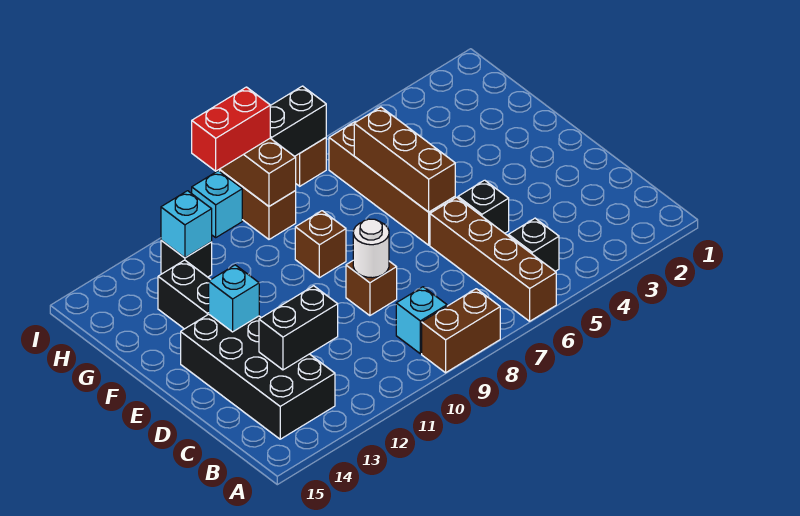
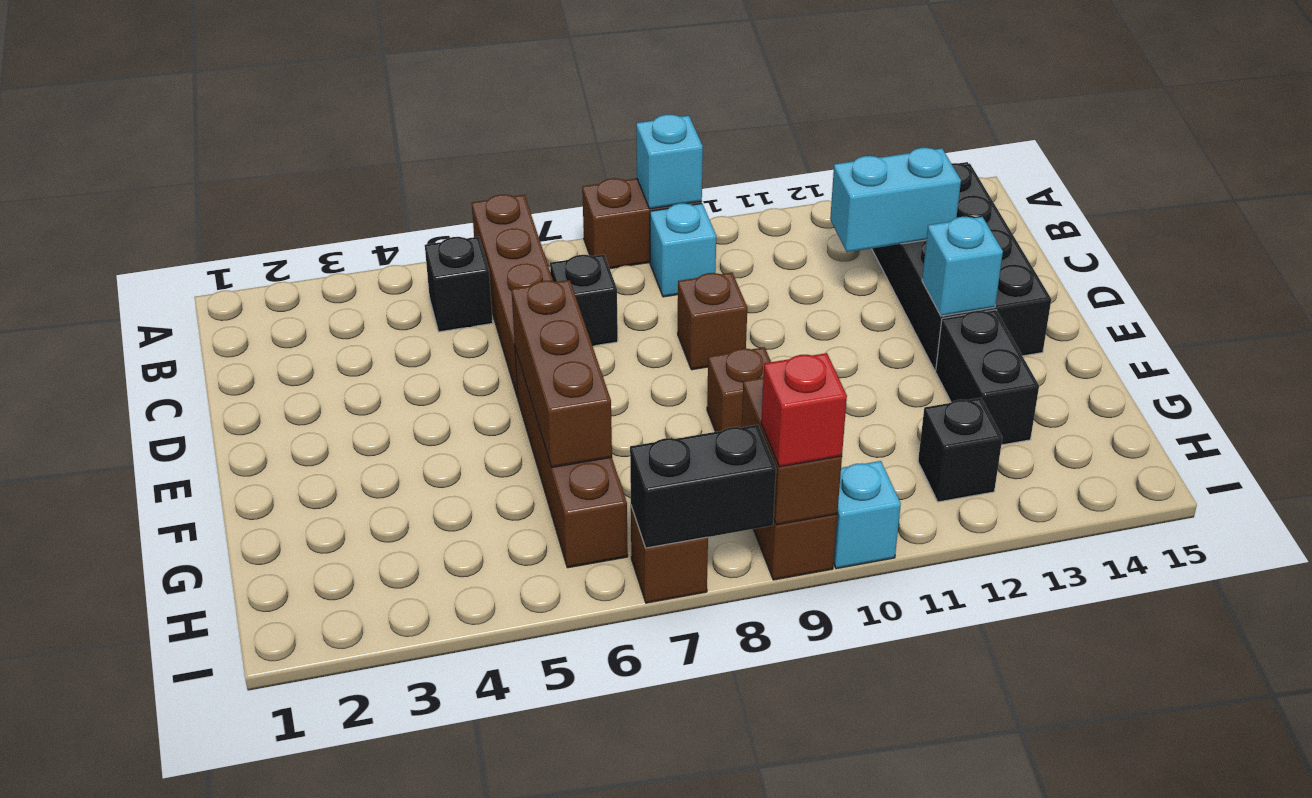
black brick C12:C13 level 2 -> cyan brick C12:C13 level 2
black brick D5 level 1 -> black brick C7 level 1
white round brick D9 level 2 -> none
cyan brick H12 level 2 -> cyan brick A9 level 2
red brick I9:I10 level 3 -> red brick I9 level 3

